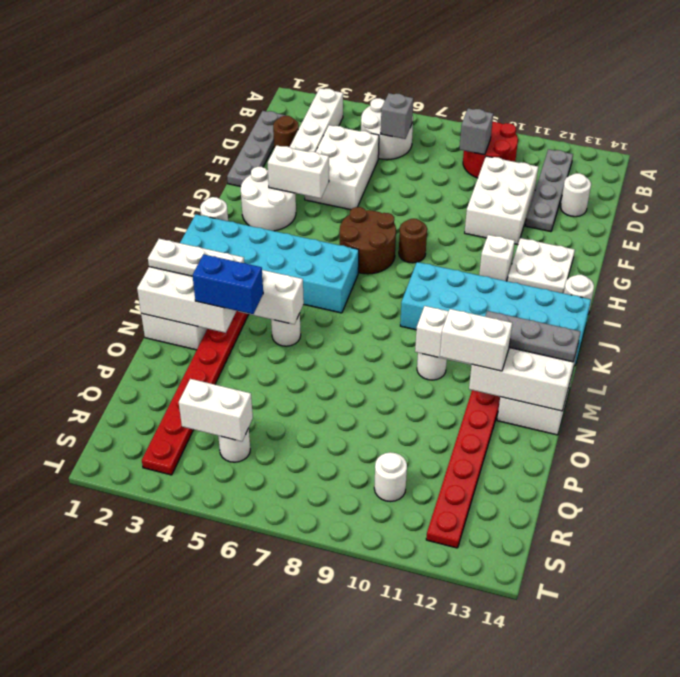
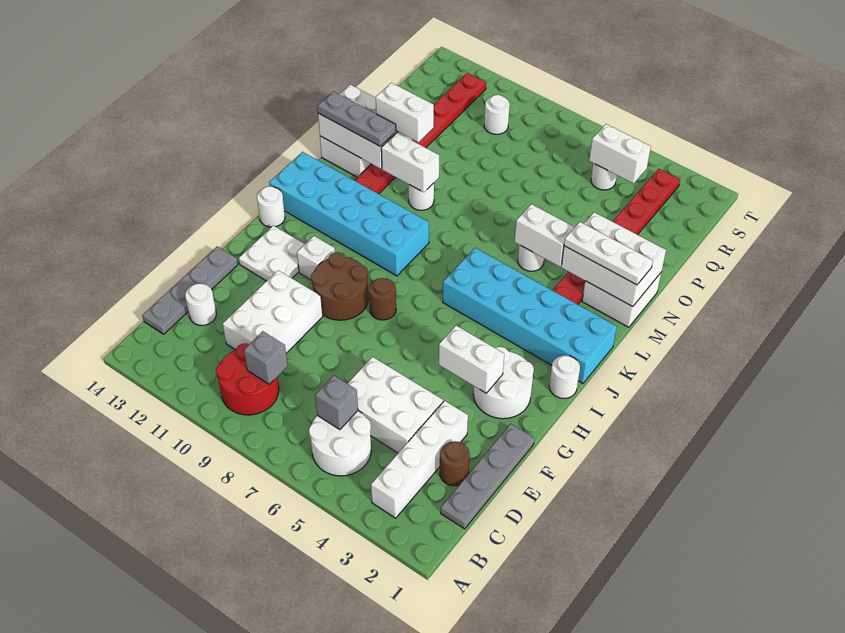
grey plate B12:E12 level 1 -> grey plate C14:F14 level 1
white brick D4:F5 level 1 -> white brick D4:E6 level 1
brown round brick H6:I7 level 1 -> brown round brick G9:H10 level 1
blue brick N3:N4 level 3 -> none

